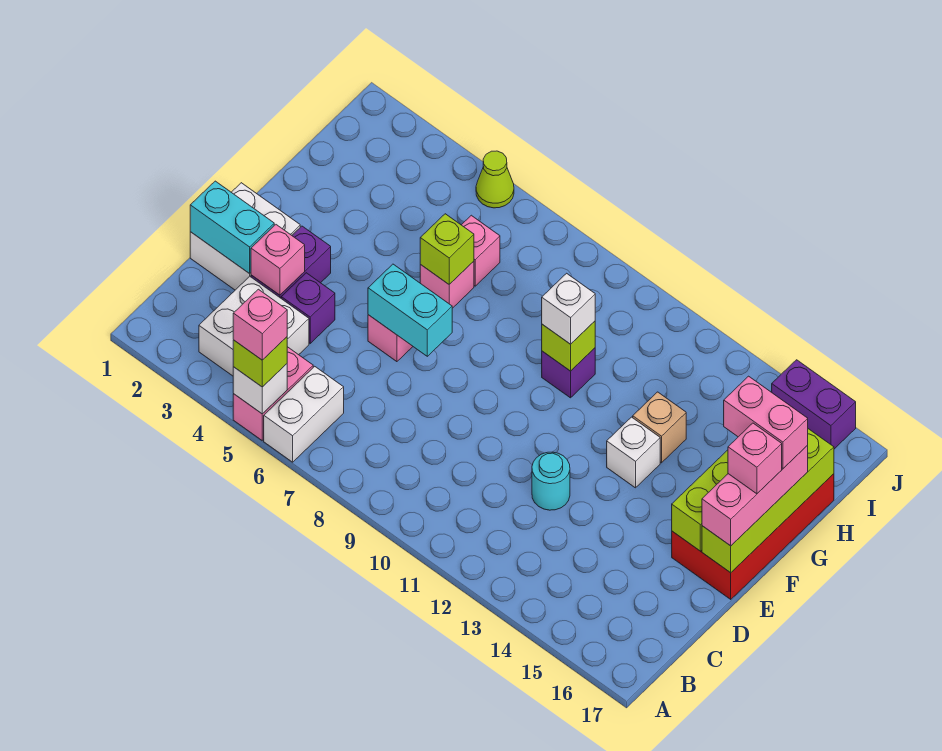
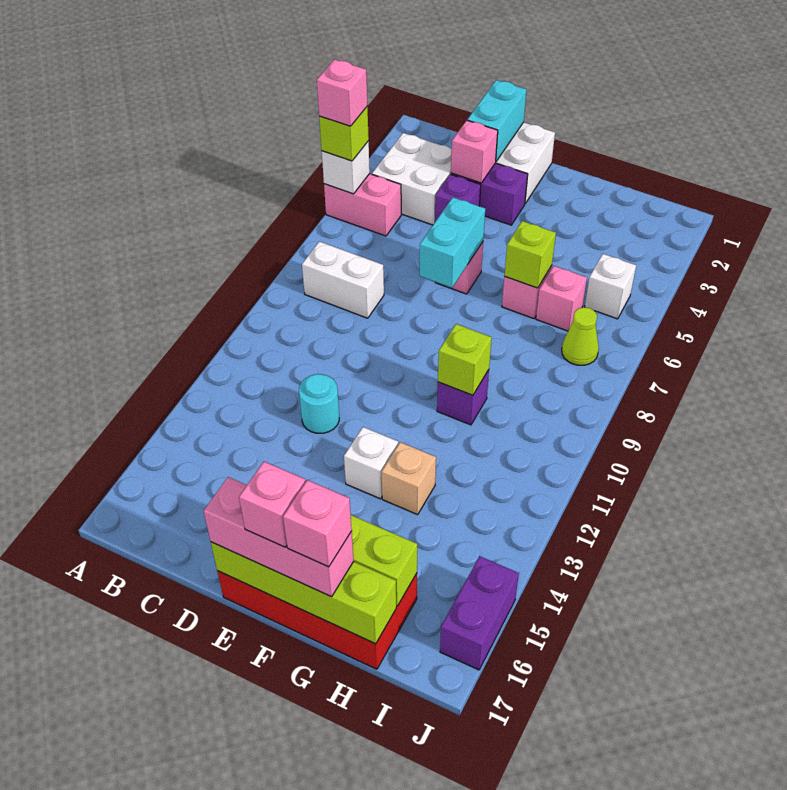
white brick A6:B6 level 1 -> white brick B8:C8 level 1
white brick G10 level 3 -> white brick I5 level 1
pink brick G16:G17 level 4 -> pink brick G17 level 4
lime cone J5 level 1 -> lime cone I7 level 1

